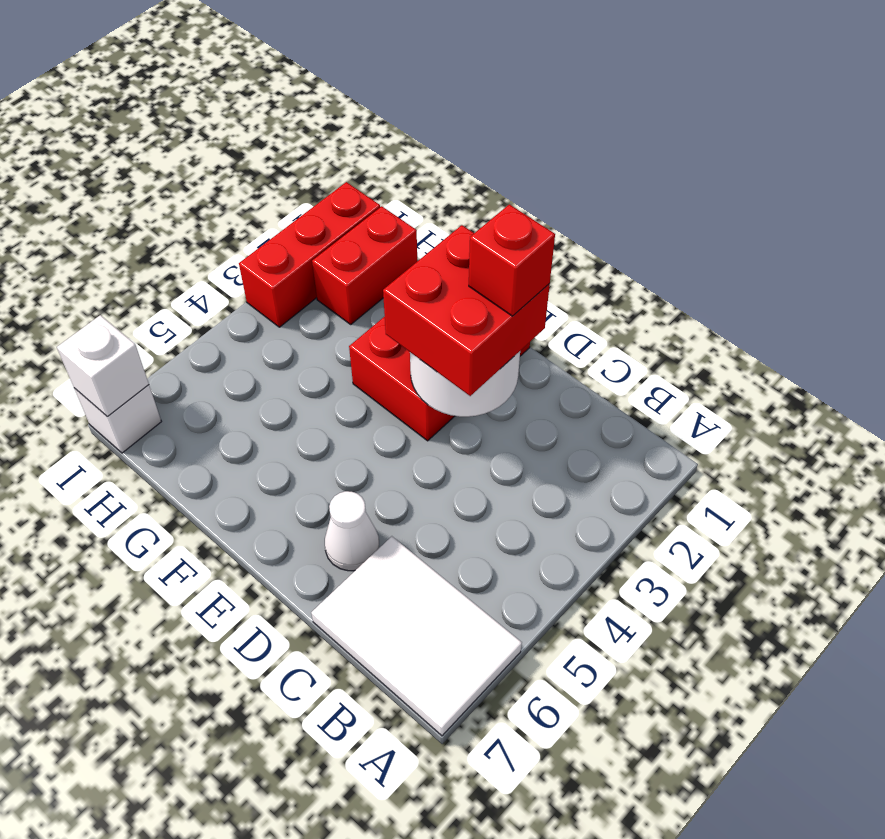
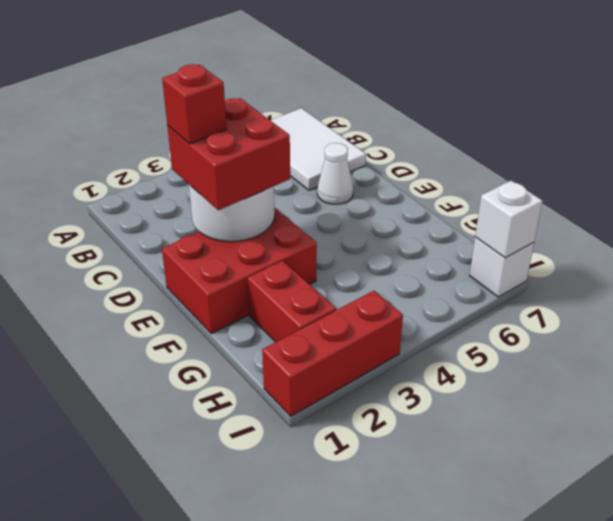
red brick H1:H2 level 1 -> red brick G2:H2 level 1

